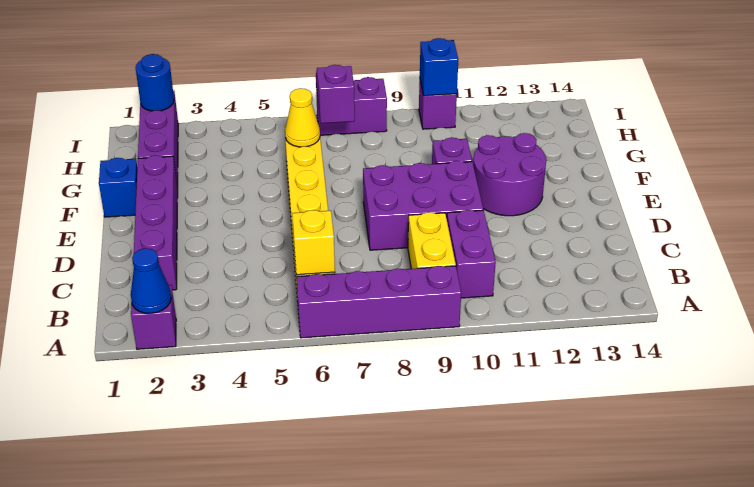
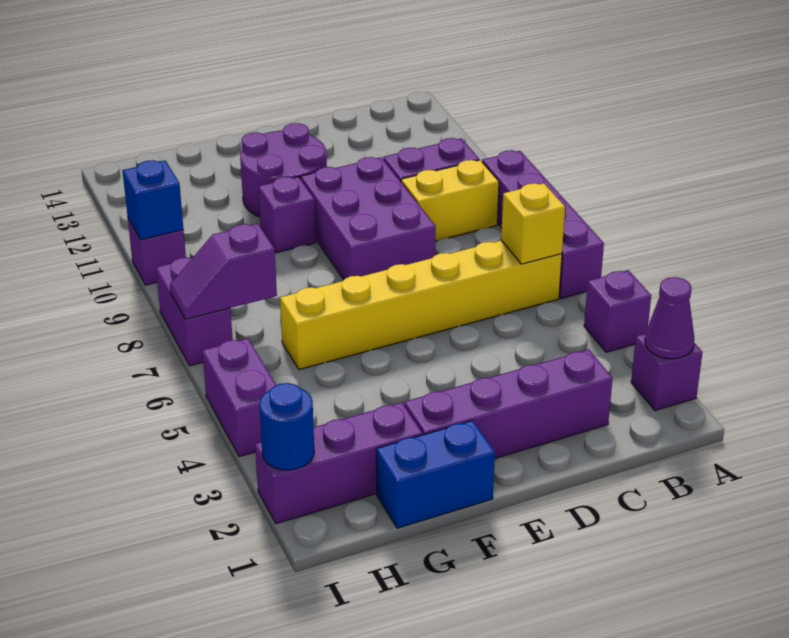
blue cone A2 level 2 -> purple cone A2 level 2
none -> purple brick A4 level 1
blue brick F1 level 1 -> blue brick F1:G1 level 1
yellow cone G6 level 2 -> none
none -> purple brick I4:I5 level 1

